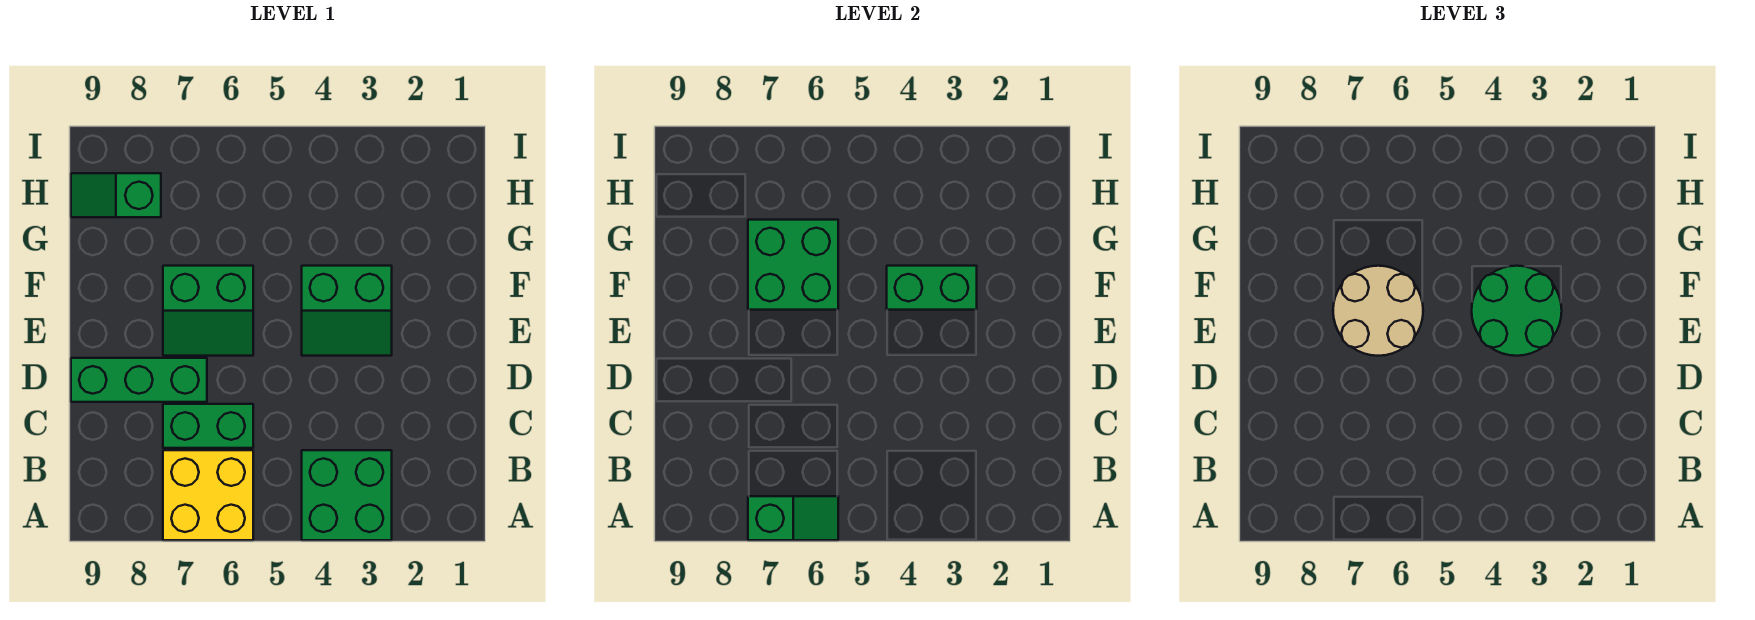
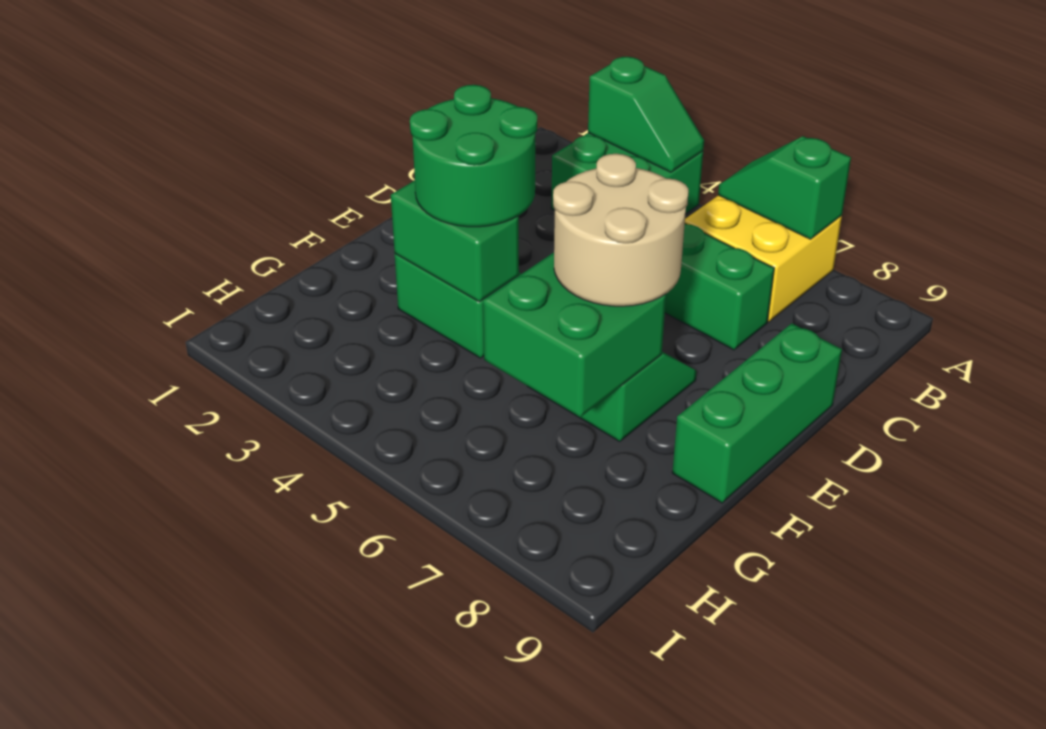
green brick D7:D9 level 1 -> green brick D9:F9 level 1
green slope H8:H9 level 1 top 8 -> green slope A3:A4 level 2 top 3

